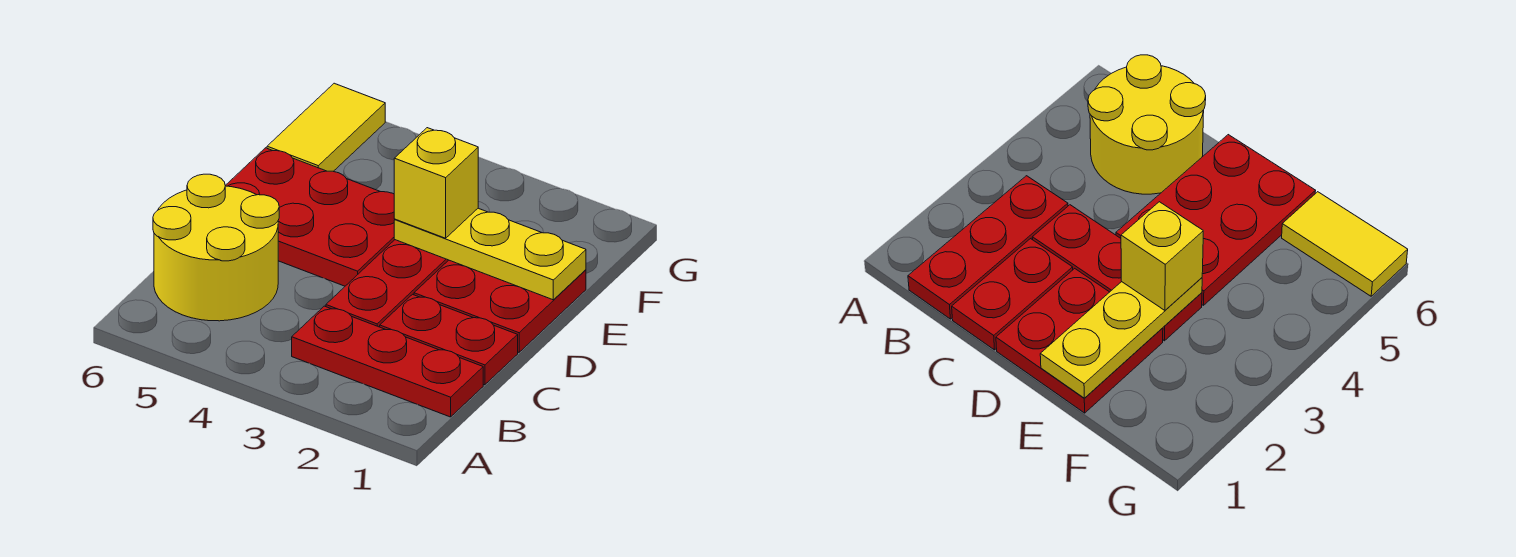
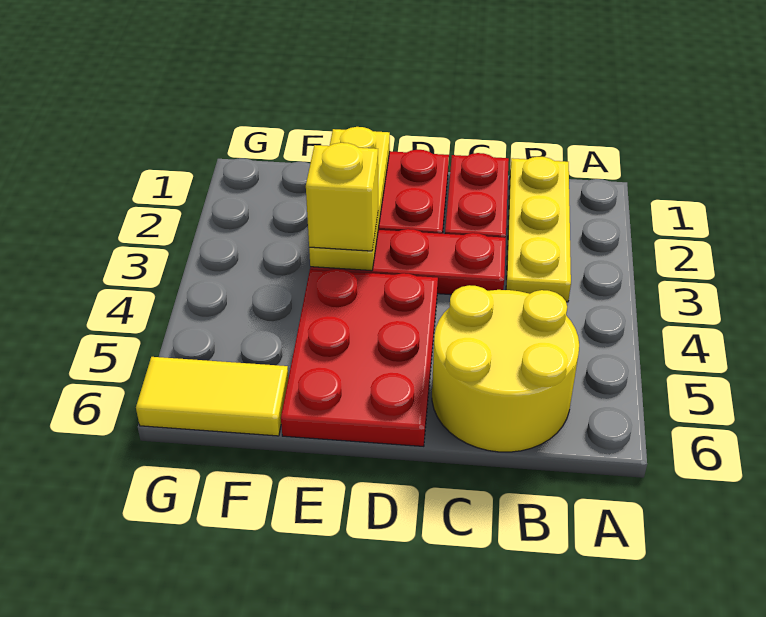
red plate B1:B3 level 1 -> yellow plate B1:B3 level 1

